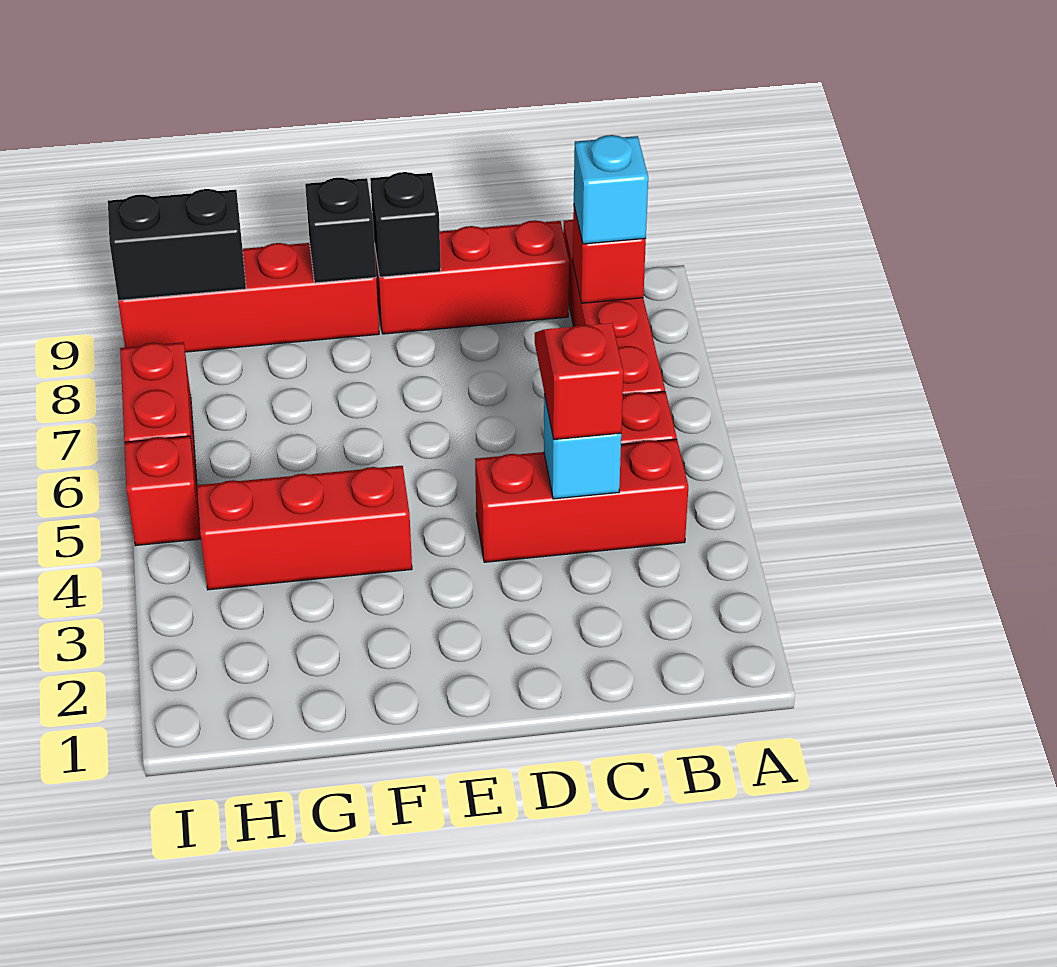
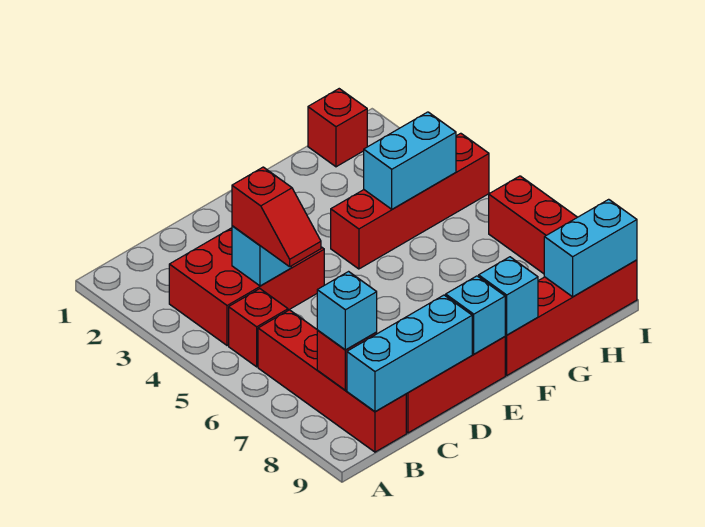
red brick B4:D4 level 1 -> red brick B3:D4 level 1
none -> cyan brick B9:D9 level 2
black brick E9 level 2 -> cyan brick E9 level 2
red brick F4:H4 level 1 -> red brick F4:I4 level 1
black brick F9 level 2 -> cyan brick F9 level 2
none -> cyan brick G4:H4 level 2
black brick H9:I9 level 2 -> cyan brick H9:I9 level 2
red brick I5 level 1 -> red brick H1 level 1

